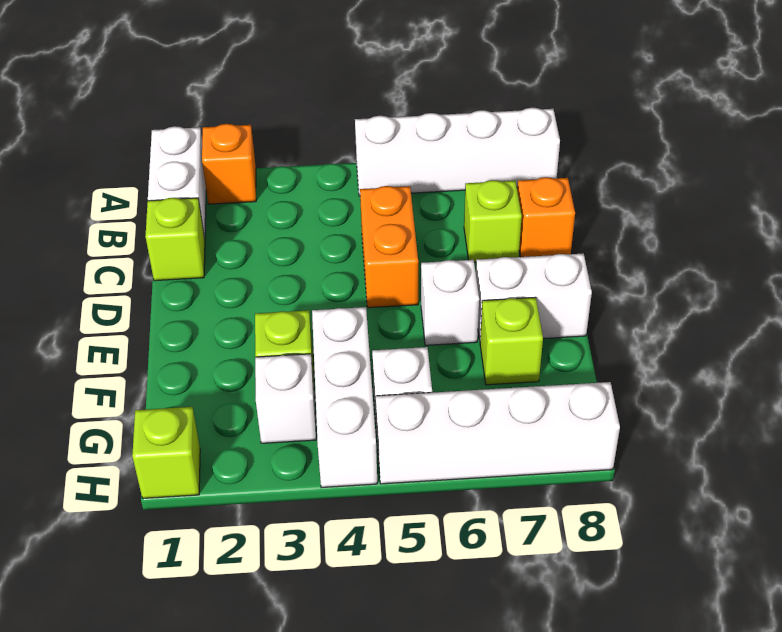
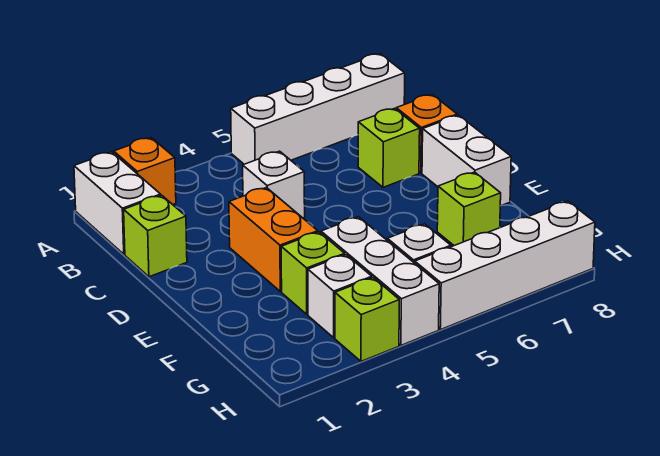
orange brick C5:D5 level 1 -> orange brick D3:E3 level 1
white brick E6 level 1 -> white brick C4 level 1
white brick E7:E8 level 1 -> white brick D8:E8 level 1
lime brick H1 level 1 -> lime brick H3 level 1

